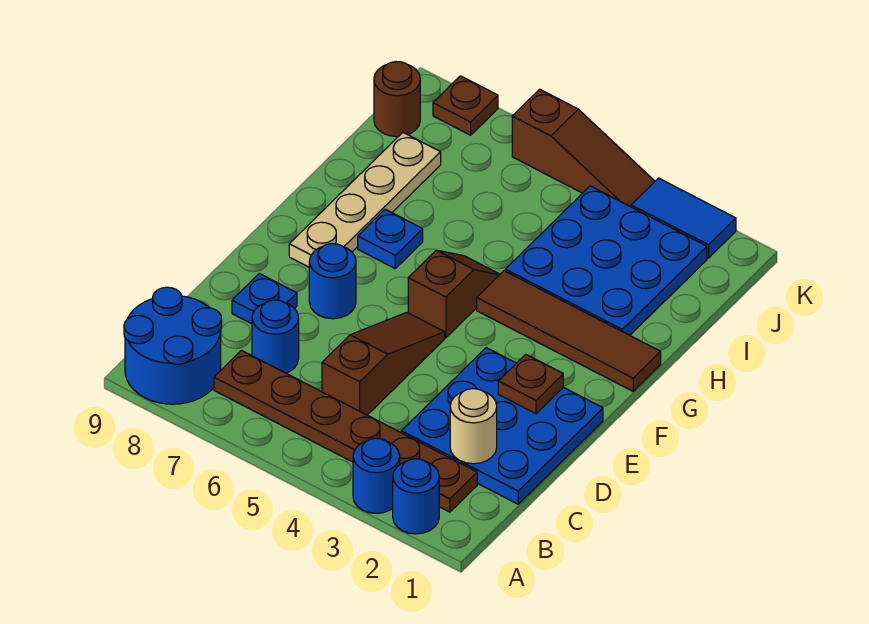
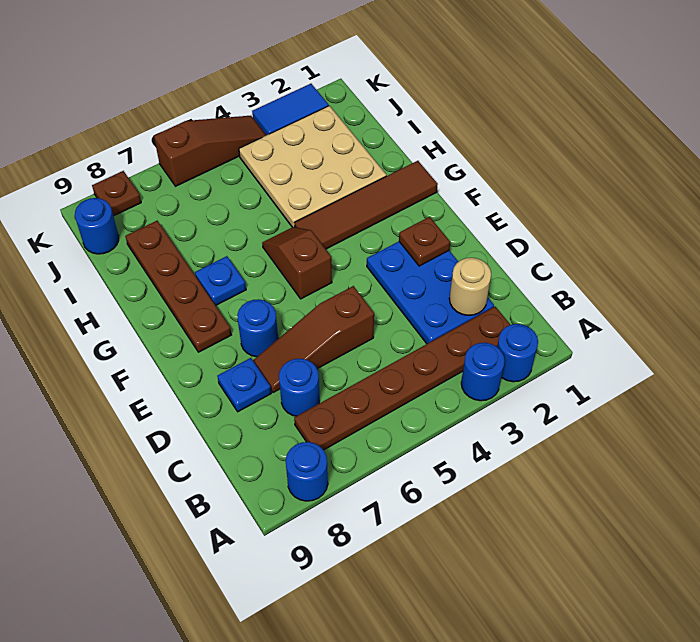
blue round brick A8:B9 level 1 -> blue round brick A8 level 1
blue plate C1:E3 level 1 -> blue plate C2:E3 level 1
brown slope C5:E5 level 1 top C -> brown slope D5:D7 level 1 top 5
tan plate F8:I8 level 1 -> brown plate F8:I8 level 1
blue plate H2:J4 level 1 -> tan plate H2:J4 level 1
brown round brick J9 level 1 -> blue round brick J9 level 1

